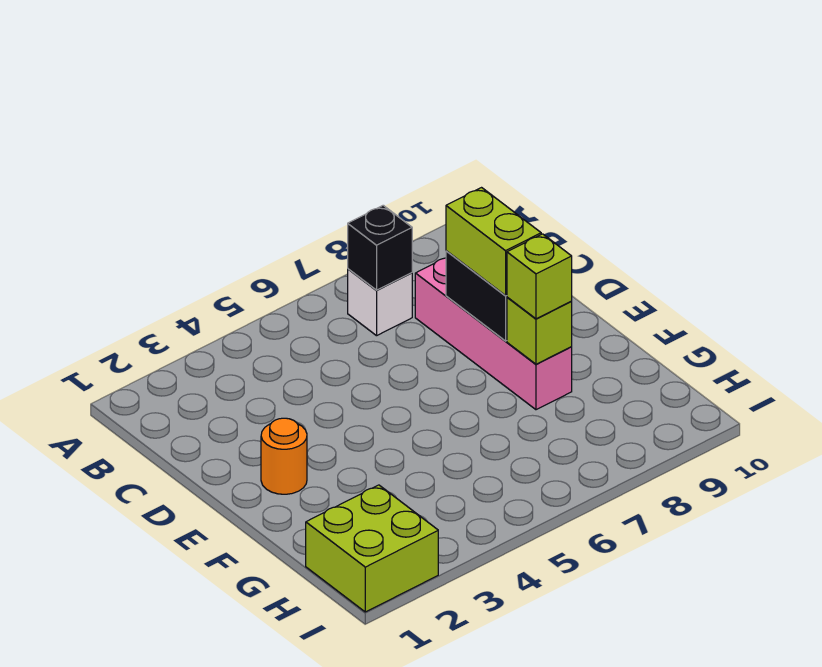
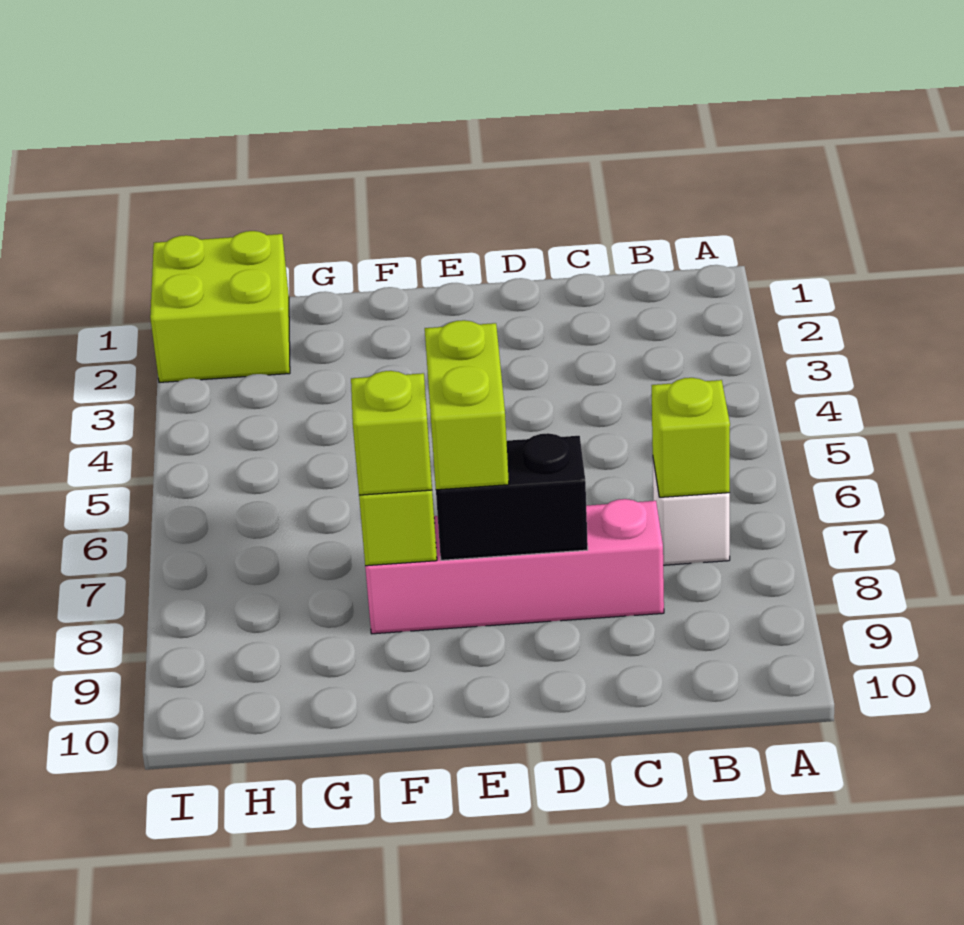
black brick B7 level 2 -> lime brick B7 level 2
lime brick D8:E8 level 3 -> lime brick E7:E8 level 3
orange round brick E2 level 1 -> none

